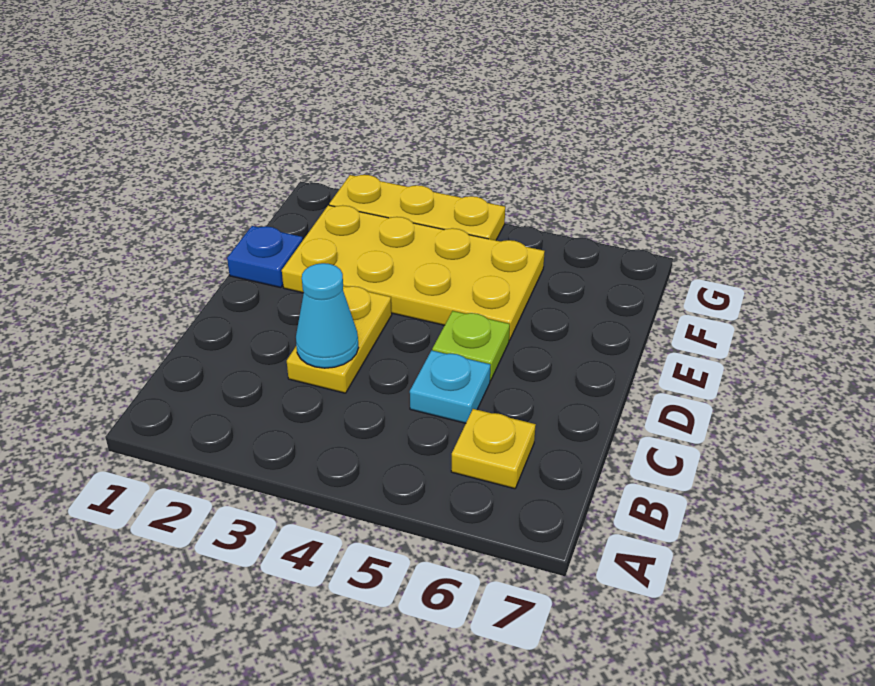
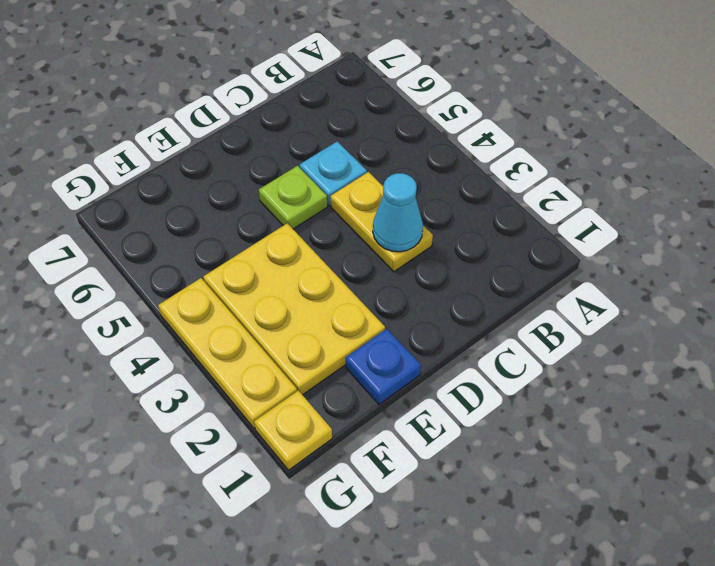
yellow plate B6 level 1 -> yellow plate G1 level 1
yellow plate C3:D3 level 1 -> yellow plate C3:C4 level 1
yellow plate E2:F5 level 1 -> yellow plate E2:F4 level 1

